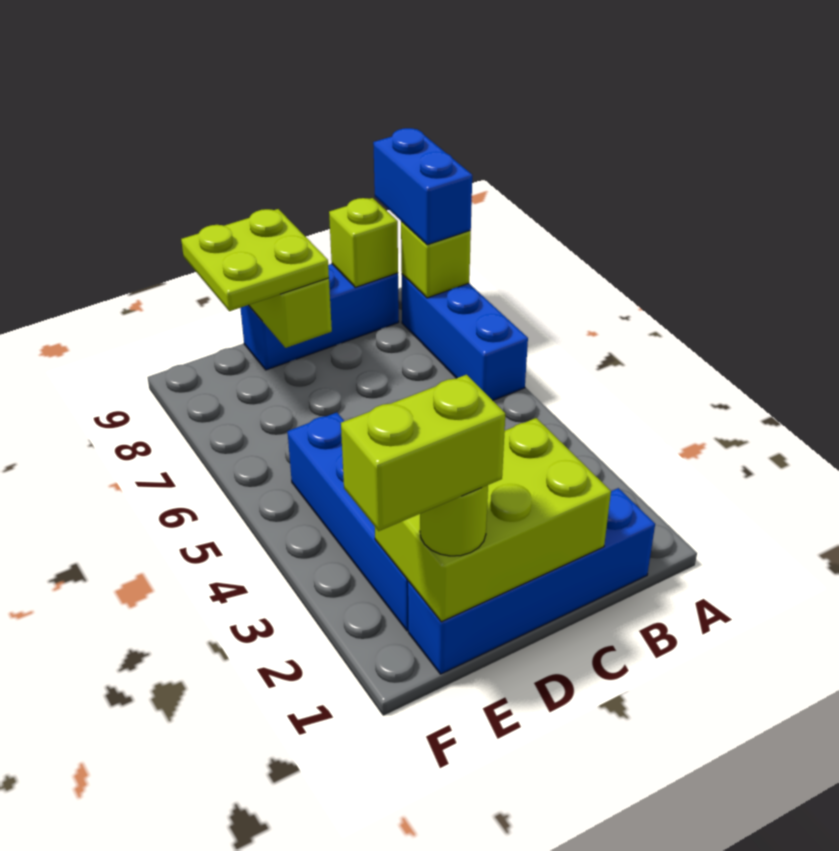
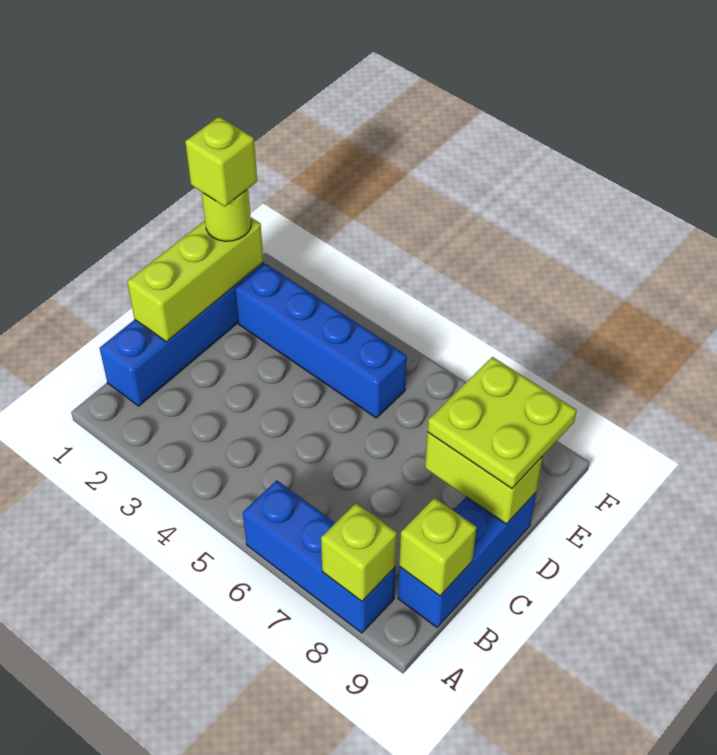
blue brick A8:A9 level 3 -> none
lime brick C1:E2 level 2 -> lime brick C1:E1 level 2
lime brick E1:F1 level 4 -> lime brick E1 level 4

